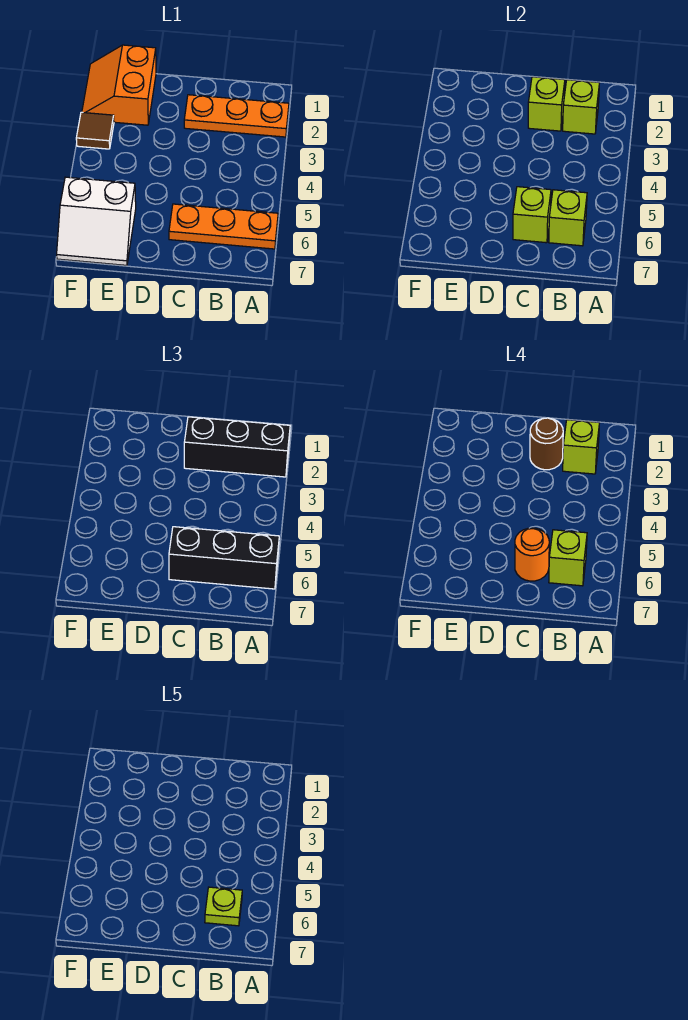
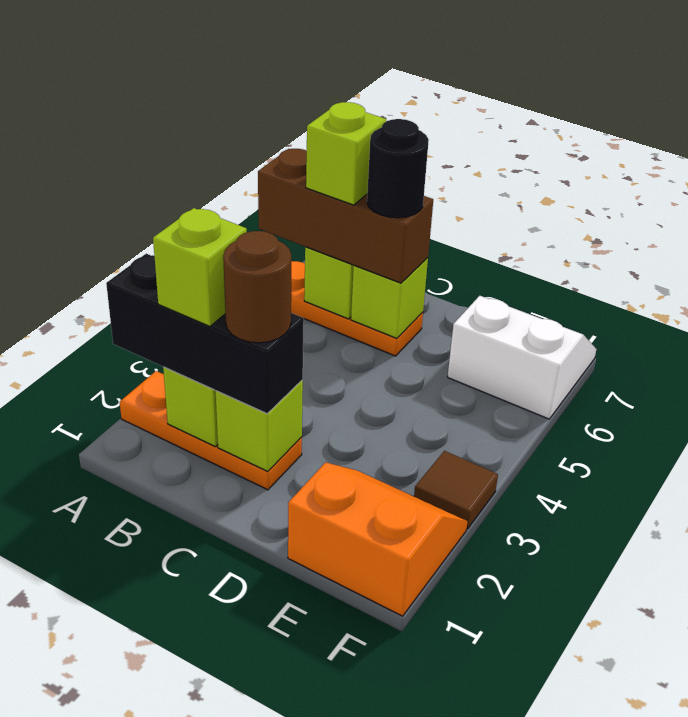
black brick A6:C6 level 3 -> brown brick A6:C6 level 3
lime plate B6 level 5 -> none
orange round brick C6 level 4 -> black round brick C6 level 4
orange slope E1:F2 level 1 top E -> orange slope E1:F2 level 1 top 1

